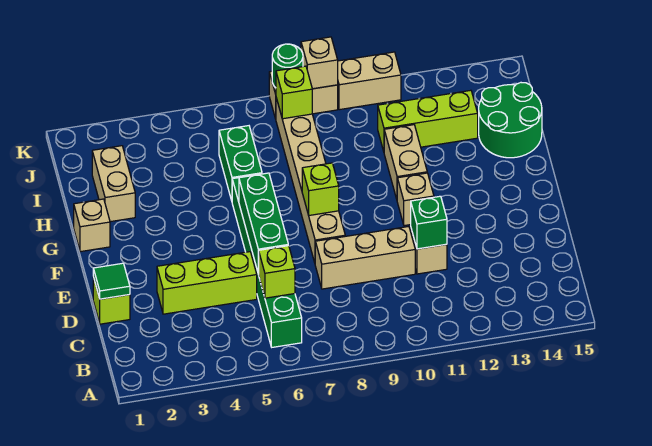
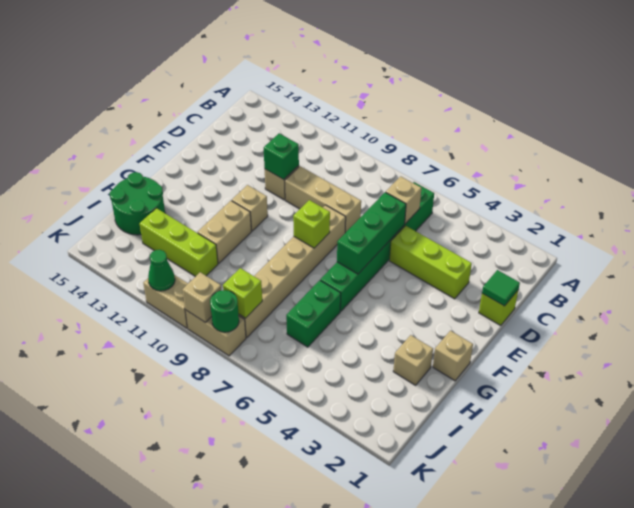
lime brick C6 level 2 -> tan brick C6 level 2
tan brick H2:I2 level 1 -> tan brick H2 level 1
none -> green cone K11 level 2

